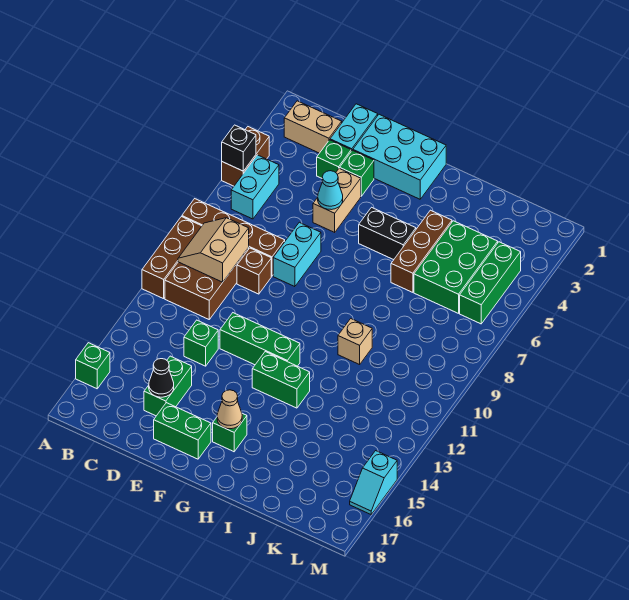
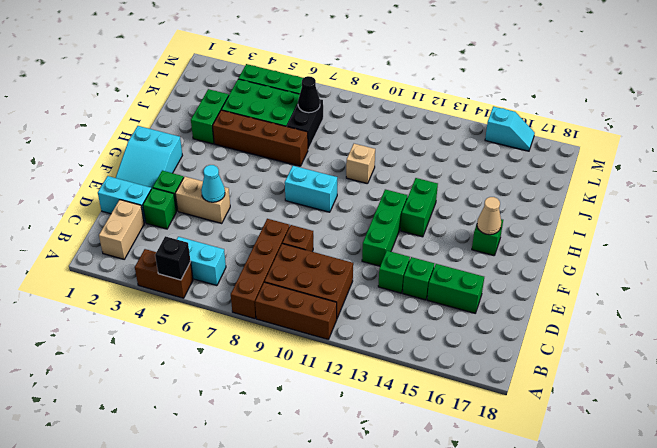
green brick A16 level 1 -> green brick D14 level 1
tan slope B9:C10 level 2 top C -> none
black cone D16 level 2 -> black cone K7 level 2
cyan brick E1:G2 level 1 -> cyan slope E1:G2 level 1 top G
cyan brick E7:E8 level 1 -> cyan brick G8:G9 level 1
green brick E17:F17 level 1 -> green brick I3:J3 level 1
black brick G5:H5 level 1 -> black brick J7:K7 level 1
brown brick I4:I6 level 1 -> brown brick I4:I7 level 1

